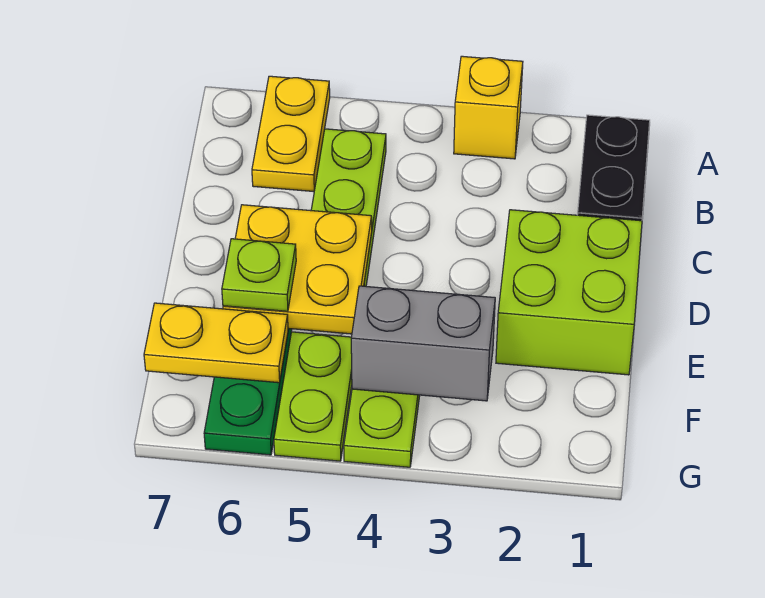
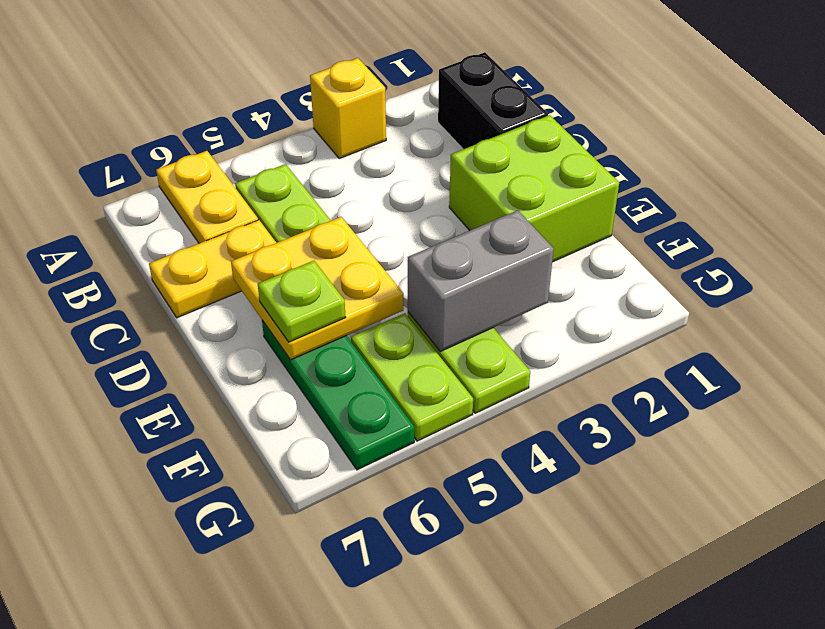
yellow plate F6:F7 level 2 -> yellow plate C6:C7 level 1

